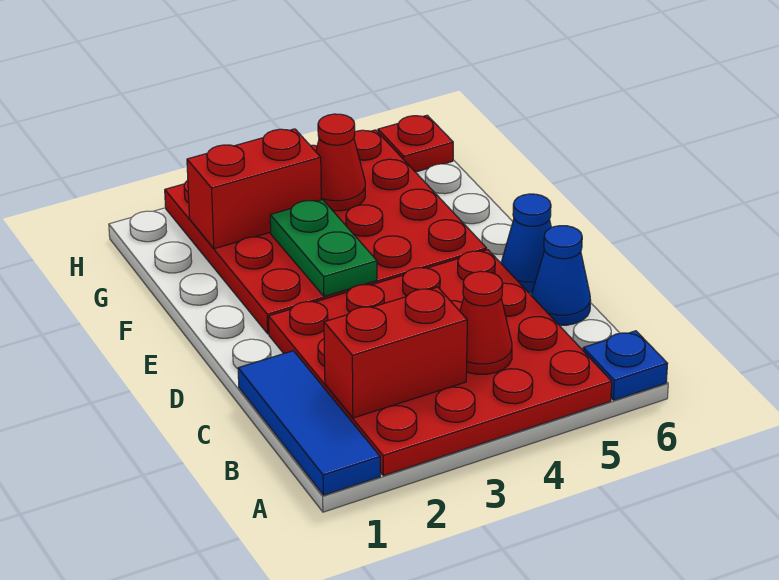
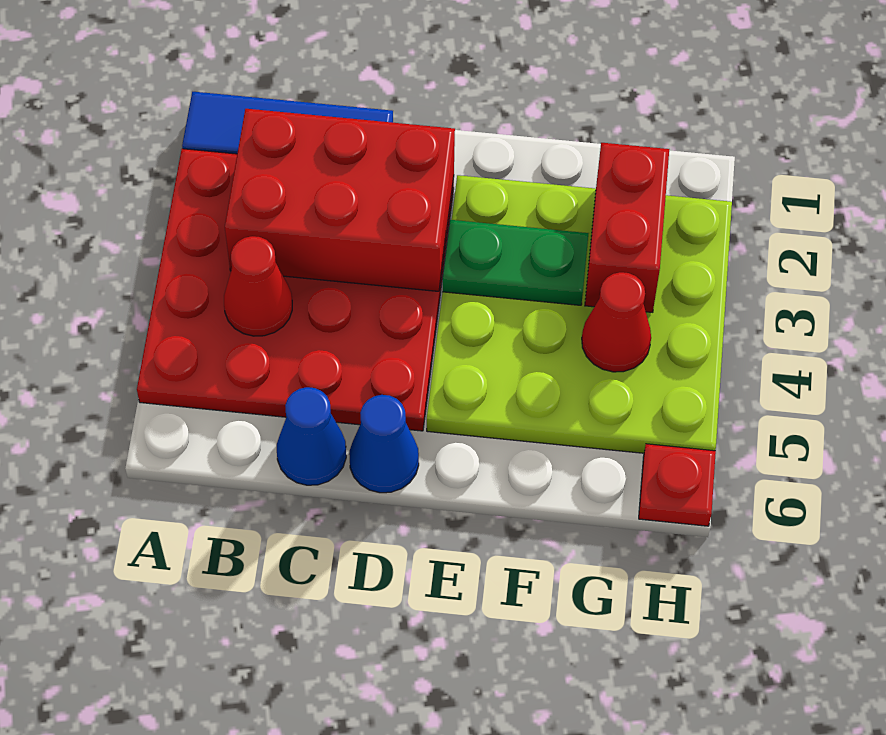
blue plate A6 level 1 -> none
red brick B2:B3 level 2 -> red brick B2:D3 level 2
red plate E2:H5 level 1 -> lime plate E2:H5 level 1

